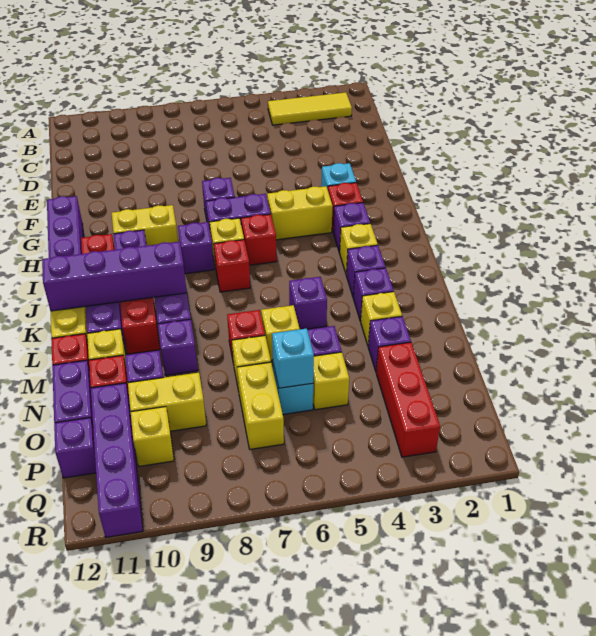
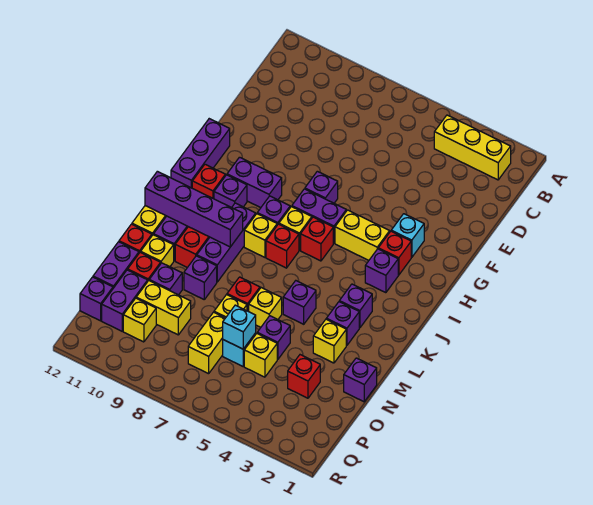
yellow tile B2:B4 level 1 -> yellow brick B2:B4 level 1
yellow brick H9:H10 level 1 -> purple brick H9:H10 level 1
yellow brick J3 level 1 -> yellow brick J8 level 1
purple brick N3 level 1 -> purple brick N1 level 1
red brick O3:Q3 level 1 -> red brick O3 level 1
purple brick O11:R11 level 1 -> purple brick O11:P11 level 1

